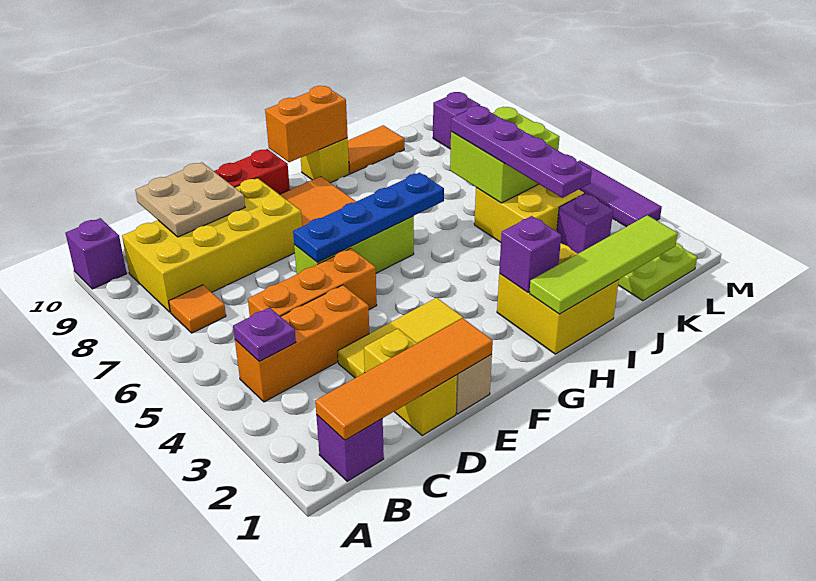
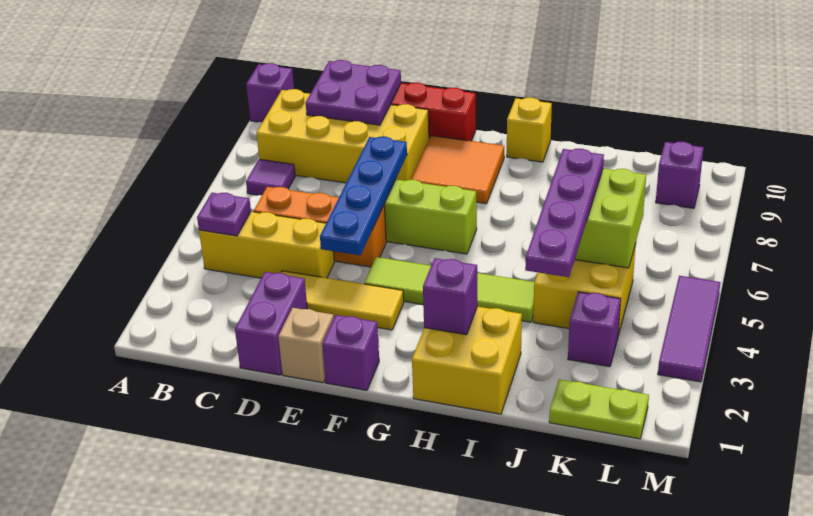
purple brick B1 level 1 -> purple brick F1 level 1
orange tile B1:E1 level 2 -> none
orange brick B4:D4 level 1 -> yellow brick B4:D4 level 1
orange tile B7 level 1 -> purple tile B7 level 1
tan plate C9:D10 level 2 -> purple plate C9:D10 level 2
yellow brick D1:D2 level 1 -> purple brick D1:D2 level 1
blue plate E6:H6 level 2 -> blue plate E4:E7 level 2
orange brick G10:H10 level 2 -> none
lime tile H1:K1 level 2 -> lime tile F4:I4 level 1
orange tile I10:J10 level 1 -> none

